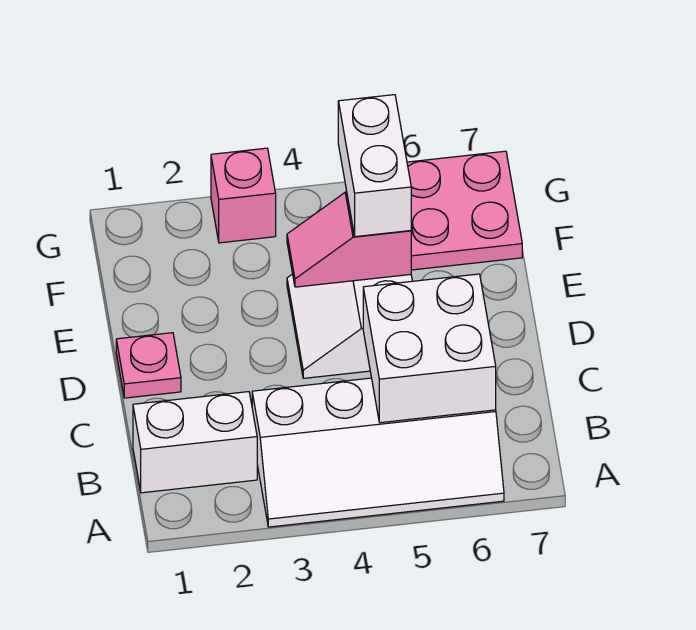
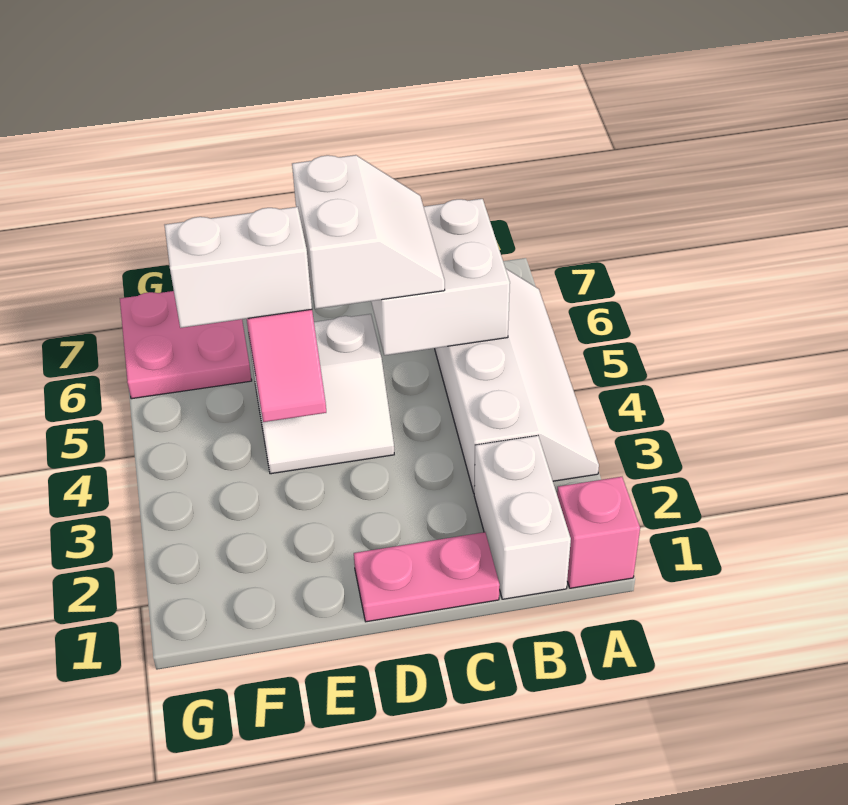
none -> white slope C5:D6 level 3 top D
pink plate D1 level 1 -> pink plate C1:D1 level 1
pink brick G3 level 1 -> pink brick A1 level 1

